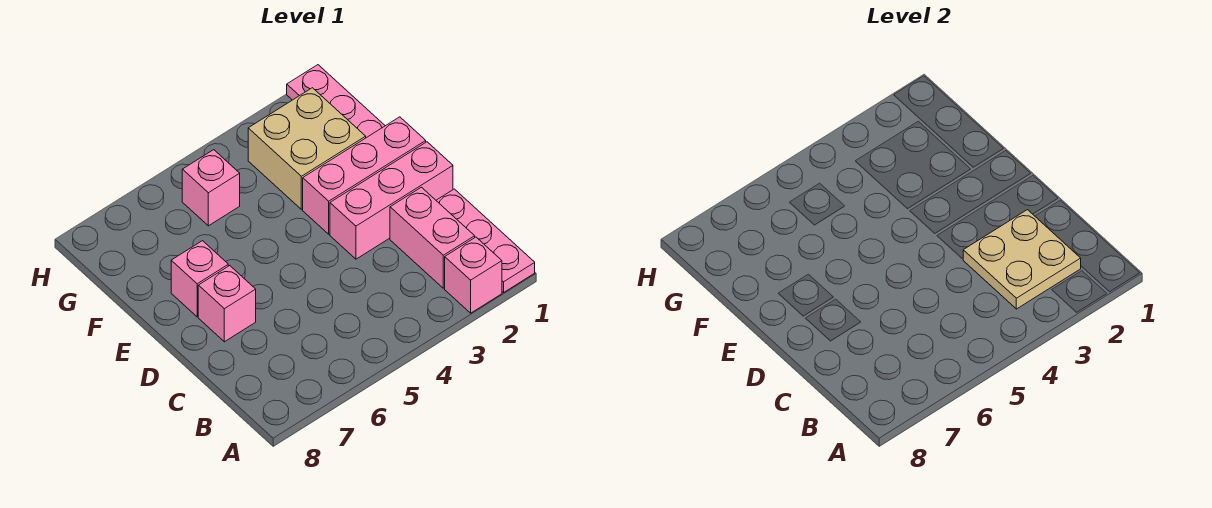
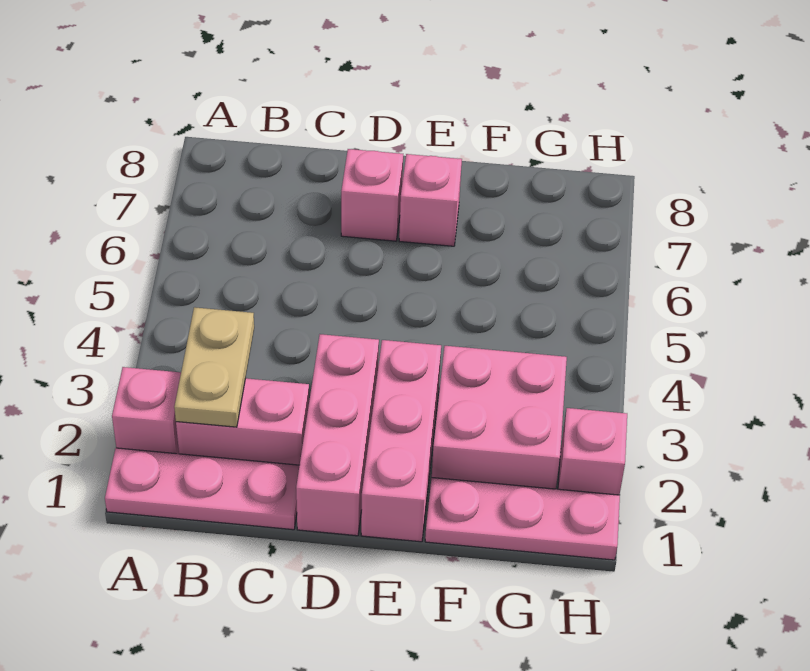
tan plate B2:C3 level 2 -> tan plate B2:B3 level 2
tan brick F2:G3 level 1 -> pink brick F2:G3 level 1
pink brick G5 level 1 -> pink brick H2 level 1

